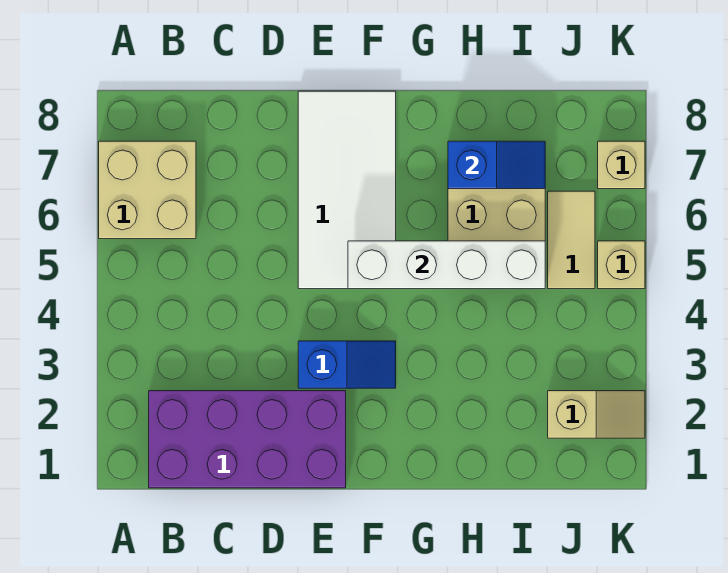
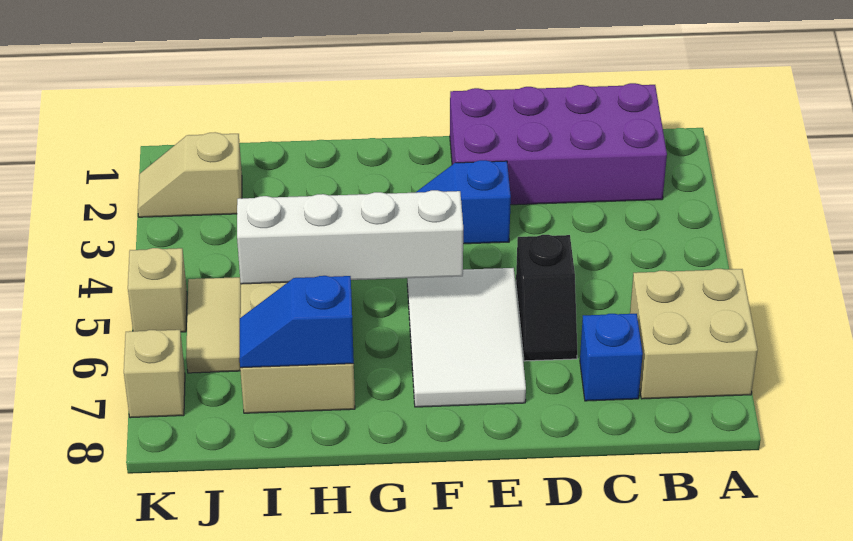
none -> blue brick C7 level 1
none -> black slope D5:D6 level 1 top 5
white tile E5:F8 level 1 -> white tile E5:F7 level 1

